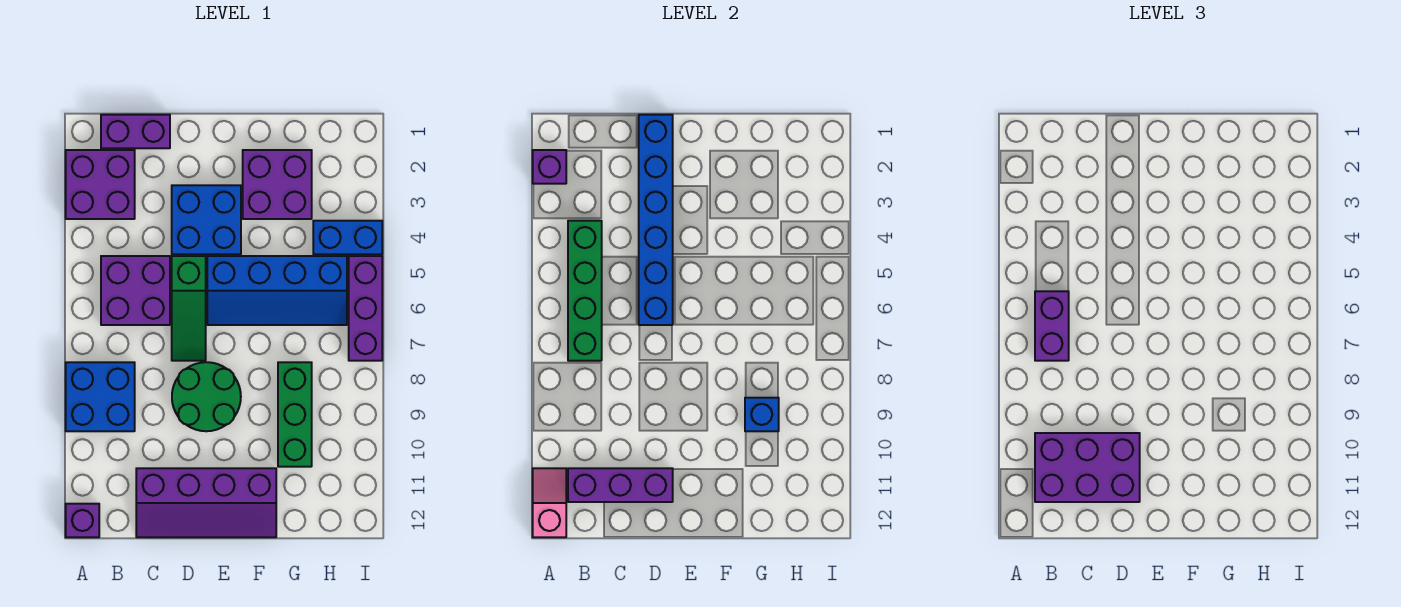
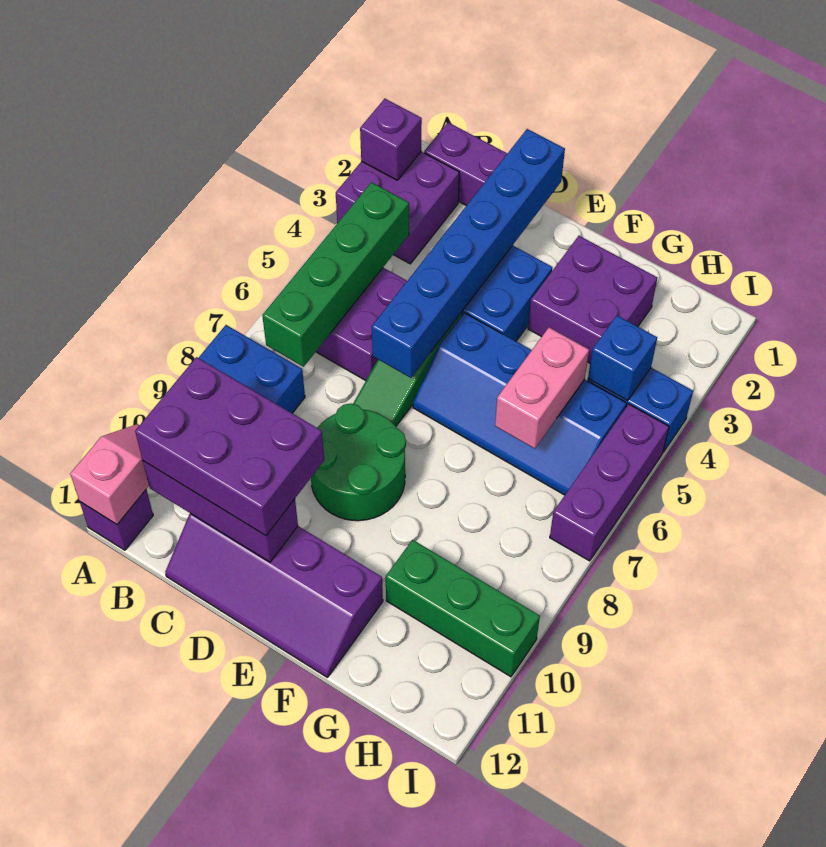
purple brick B6:B7 level 3 -> none
none -> pink brick G5:G6 level 2
green brick G8:G10 level 1 -> green brick G10:I10 level 1
blue brick G9 level 2 -> blue brick H4 level 2

